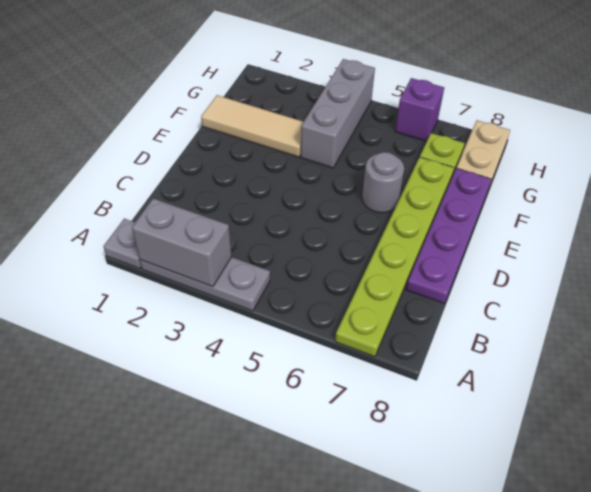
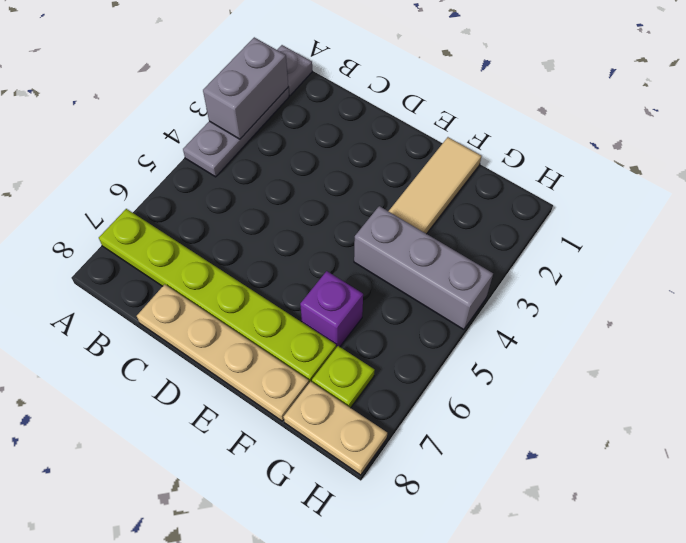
purple plate C8:F8 level 1 -> tan plate C8:F8 level 1
grey round brick E6 level 1 -> none
purple brick H6 level 1 -> purple brick F6 level 1

